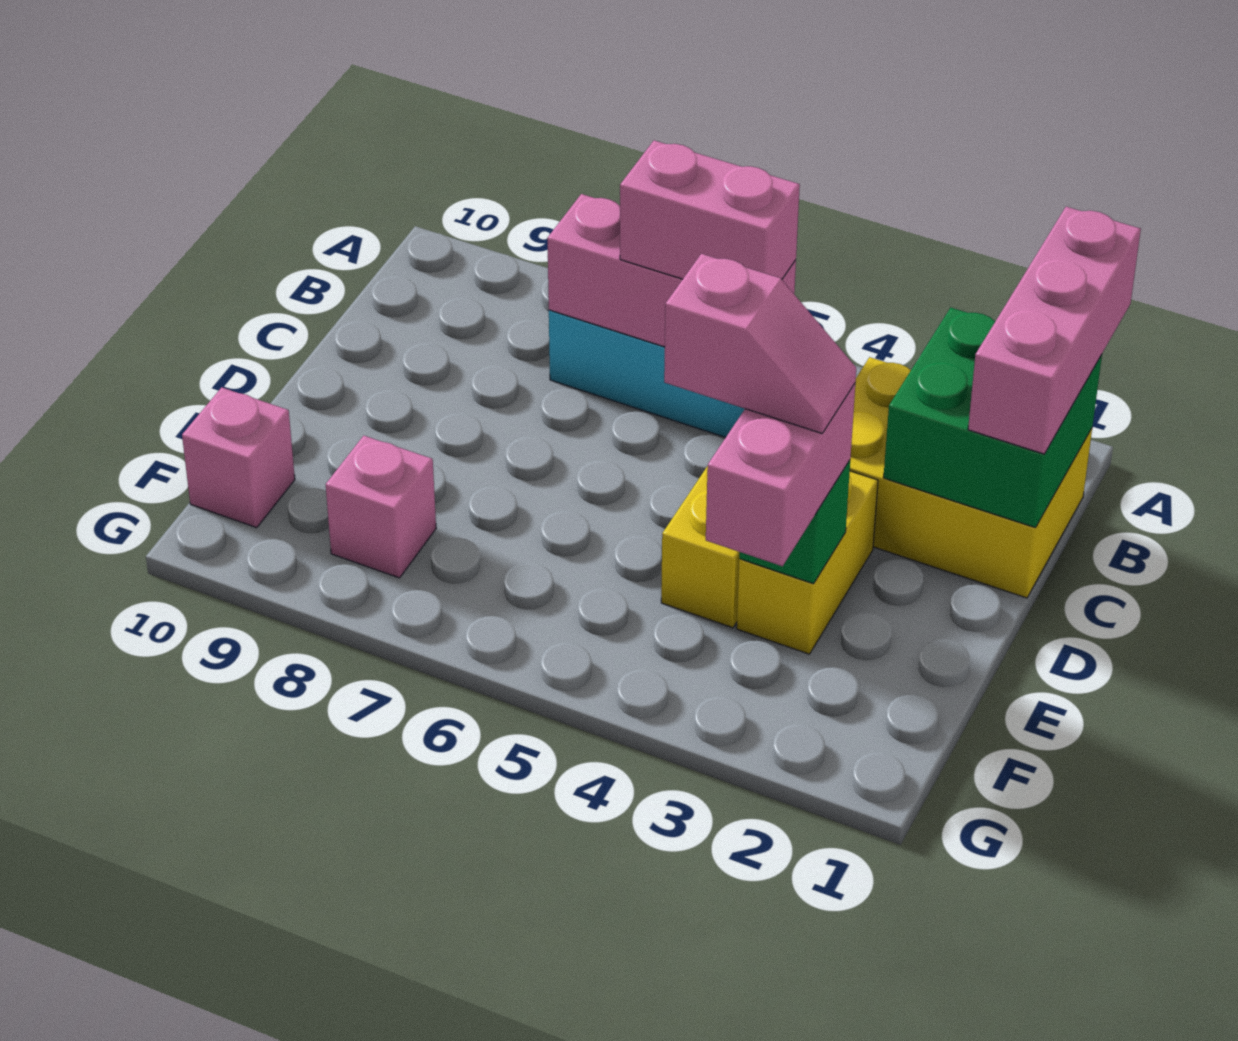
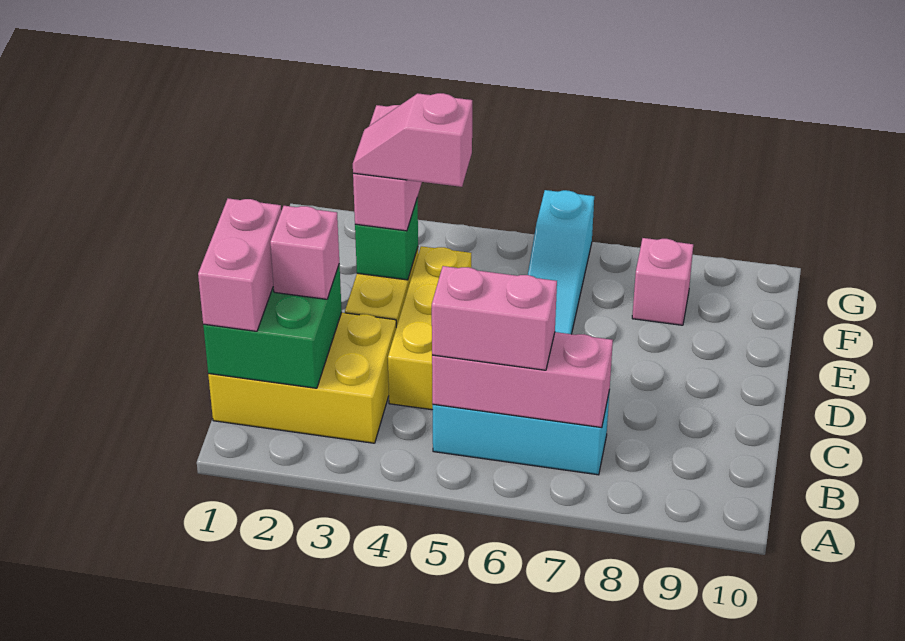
pink brick A1:C1 level 3 -> pink brick B1:C1 level 3
none -> cyan slope E6:G6 level 1 top G
pink brick F10 level 1 -> pink brick C2 level 3

